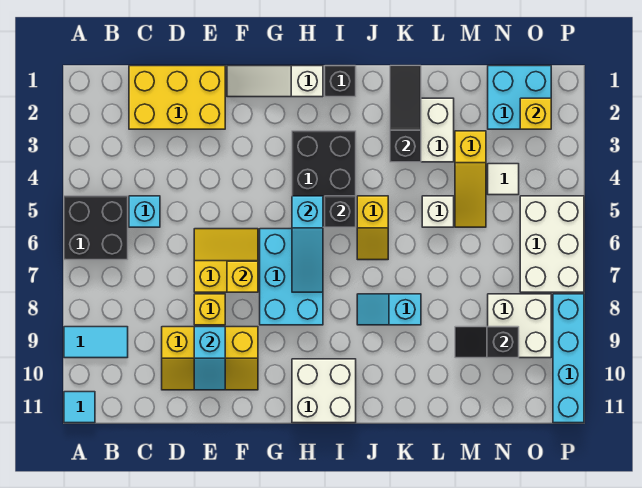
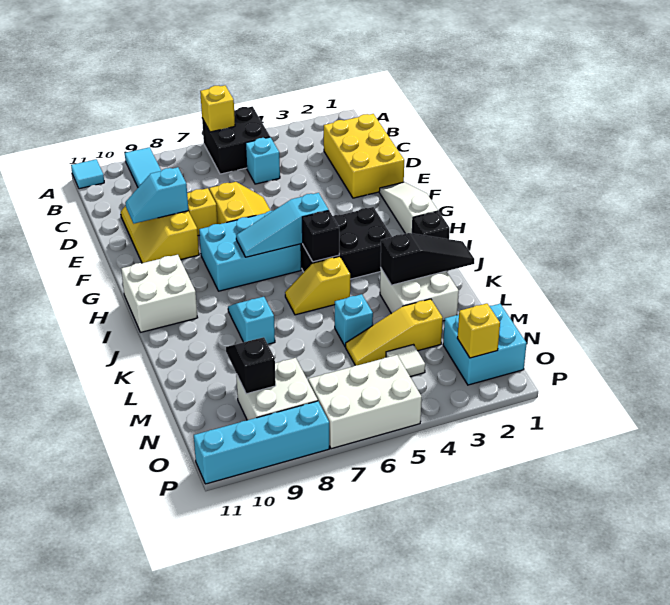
yellow brick F7 level 2 -> yellow brick A6 level 2
white brick L5 level 1 -> cyan brick L5 level 1

